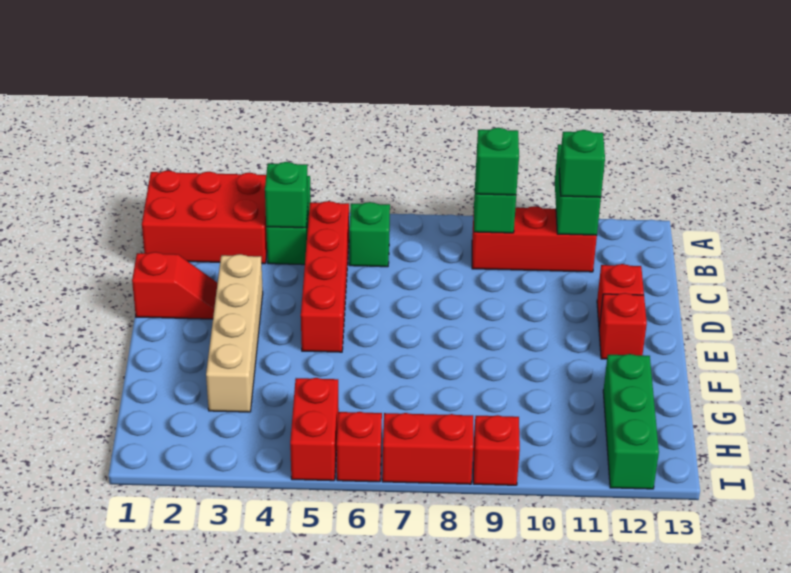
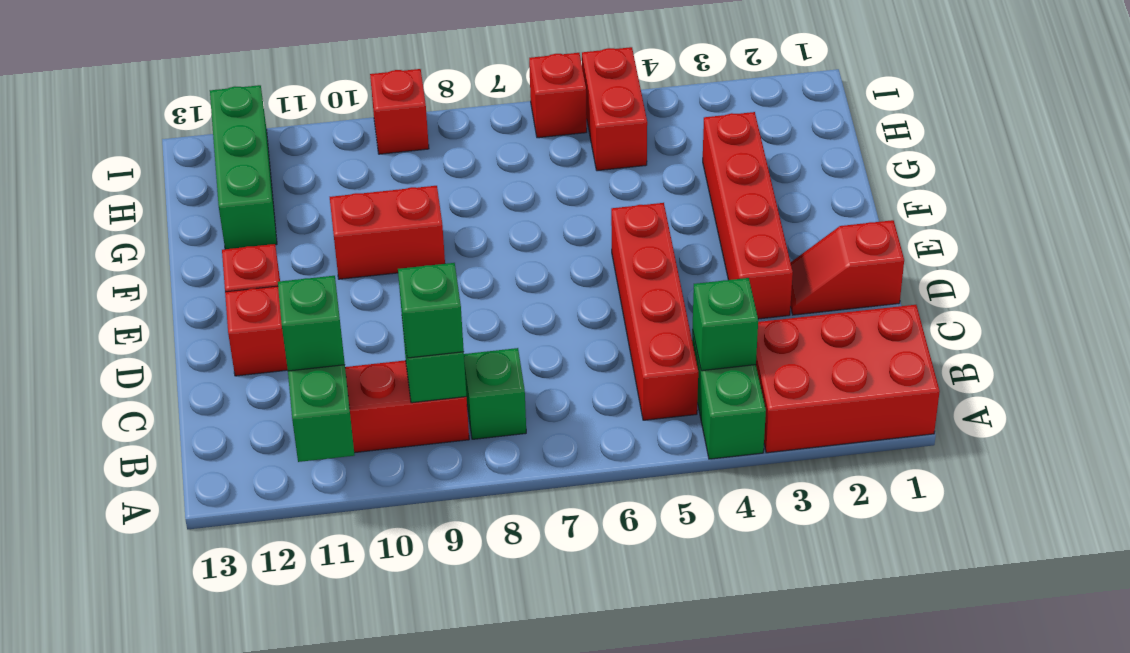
green brick B6 level 1 -> green brick B8 level 1
tan brick D3:G3 level 1 -> red brick D3:G3 level 1
red brick I7:I8 level 1 -> red brick F9:F10 level 1

